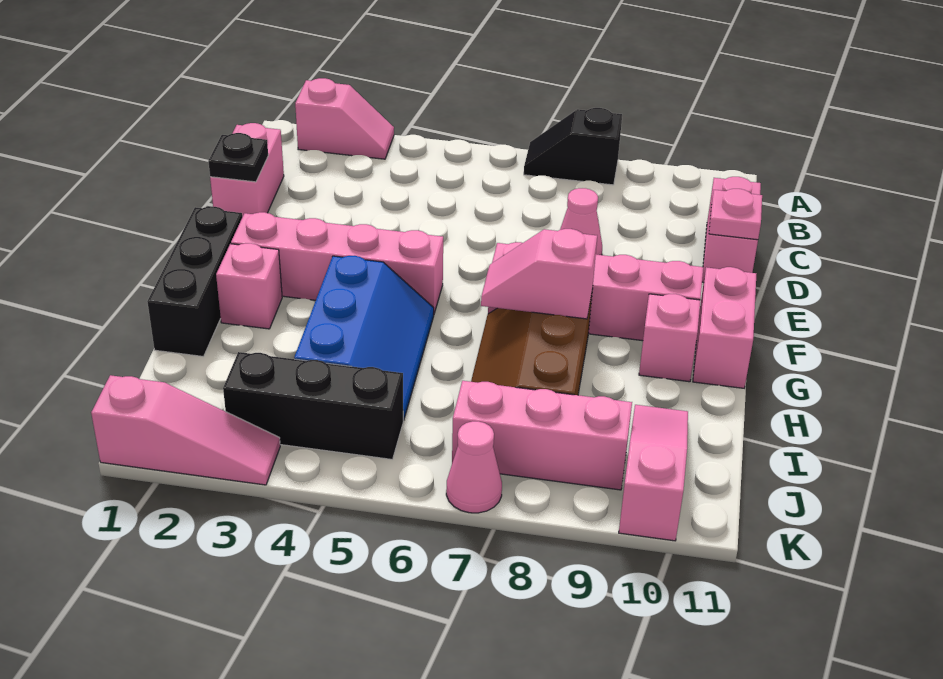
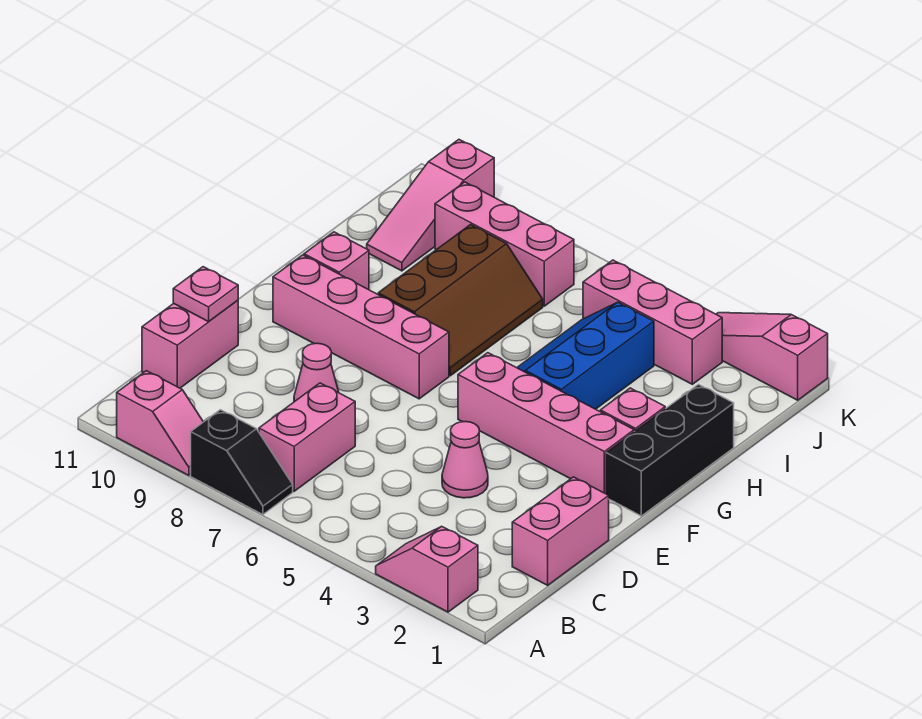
black plate D1 level 2 -> none
pink brick F11:G11 level 1 -> pink brick B7:C7 level 1
pink slope G7:G8 level 2 top 8 -> pink slope A9:A10 level 1 top 10
black brick J3:J5 level 1 -> pink brick J3:J5 level 1
pink cone K7 level 1 -> pink cone D4 level 1

